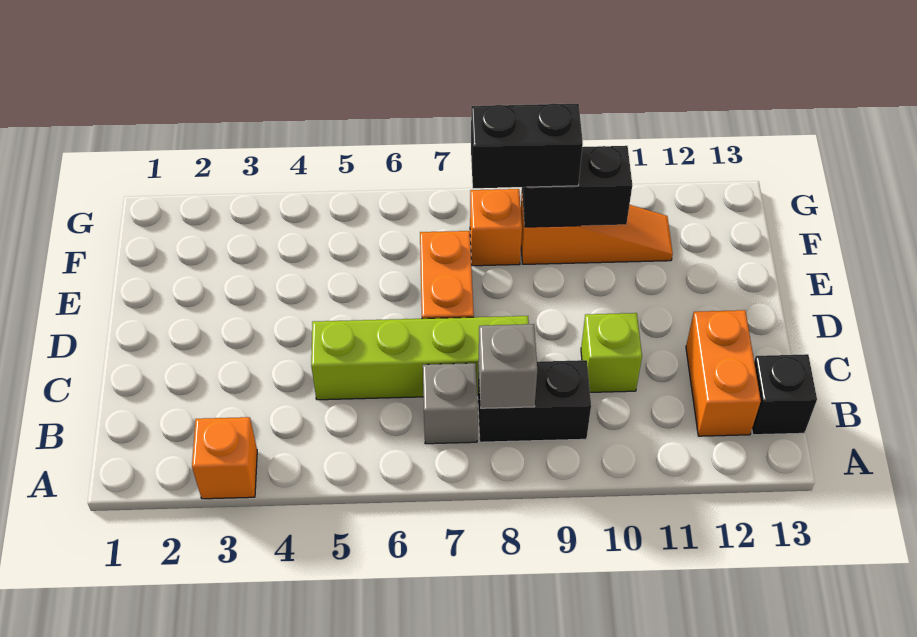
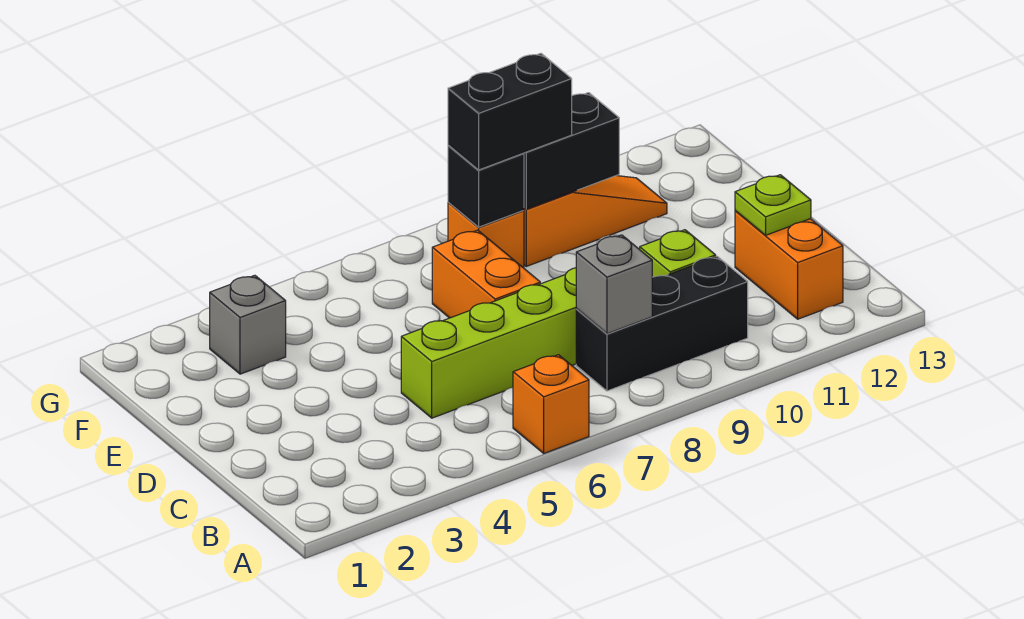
orange brick A3 level 1 -> orange brick A6 level 1
grey brick B7 level 1 -> grey brick F3 level 1
black brick B8:B9 level 1 -> black brick B8:B10 level 1
black brick B13 level 1 -> black brick F8 level 2
none -> lime plate C12 level 2

